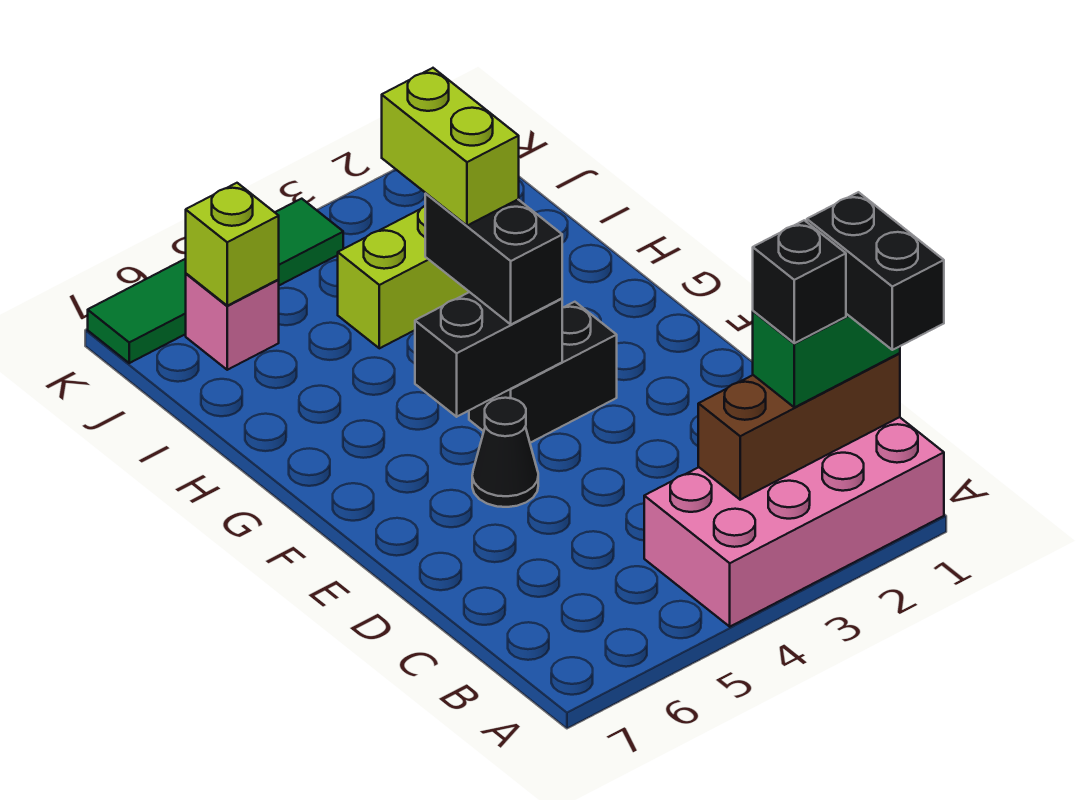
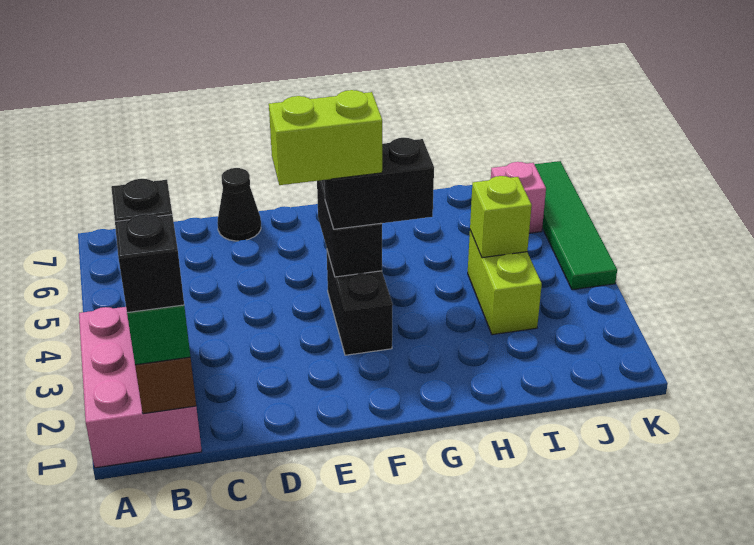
pink brick A1:B4 level 1 -> pink brick A1:B3 level 1
black brick A1:B1 level 4 -> black brick B1 level 4
black cone E5 level 1 -> black cone D7 level 1
lime brick G4:H4 level 4 -> lime brick E4:F4 level 4
lime brick J6 level 2 -> lime brick I4 level 2

